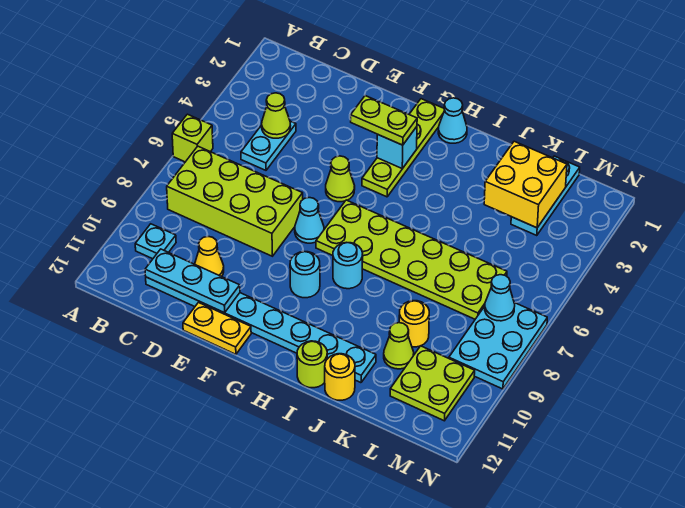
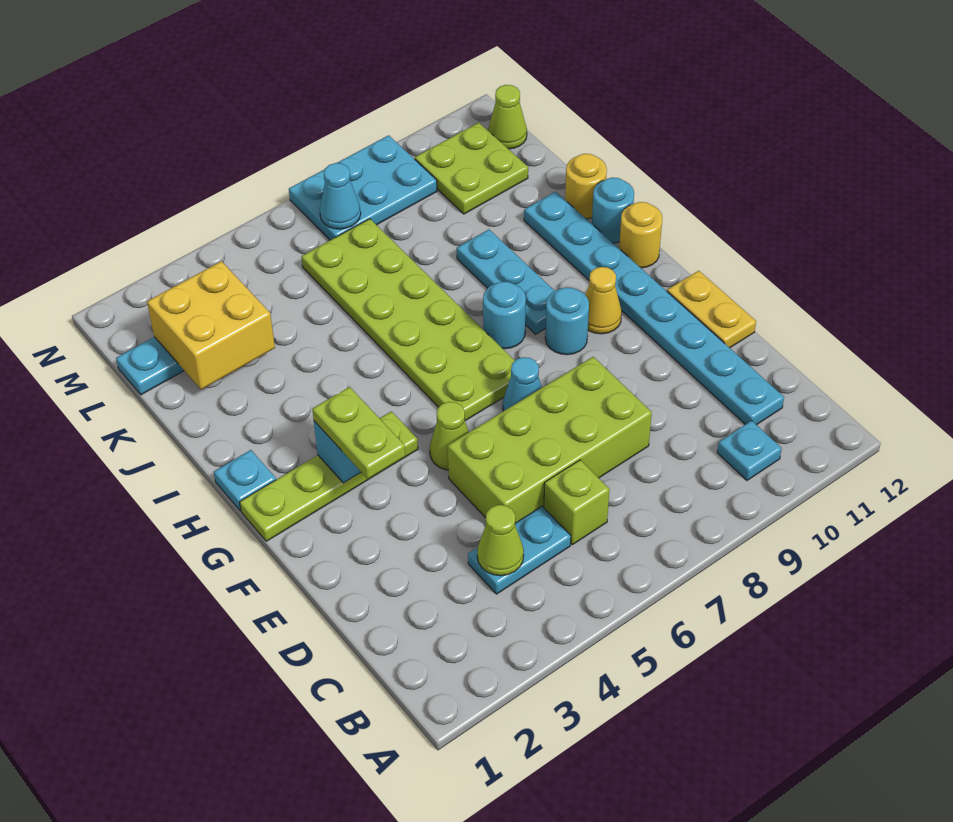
lime brick A6 level 1 -> lime brick C6 level 1
lime brick B7:E8 level 1 -> lime brick D5:E8 level 1
cyan plate C11:E11 level 2 -> cyan plate H9:J9 level 1
yellow cone D10 level 1 -> yellow cone G10 level 1
cyan cone H1 level 1 -> cyan plate H1 level 1
lime round brick I12 level 1 -> cyan round brick I12 level 1
yellow round brick K9 level 1 -> yellow round brick H12 level 1
lime cone K10 level 1 -> lime cone M12 level 1

